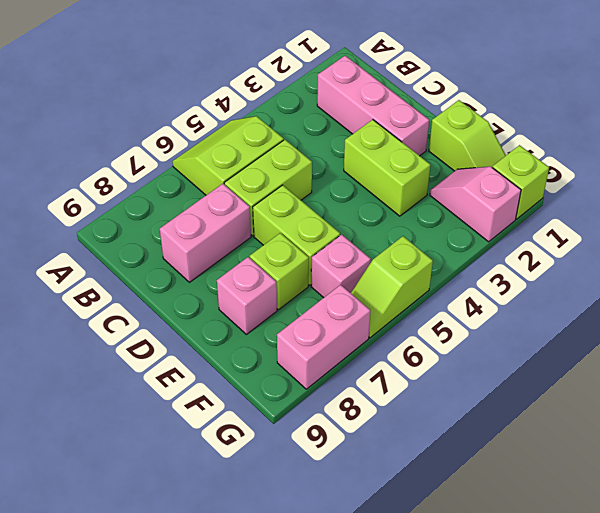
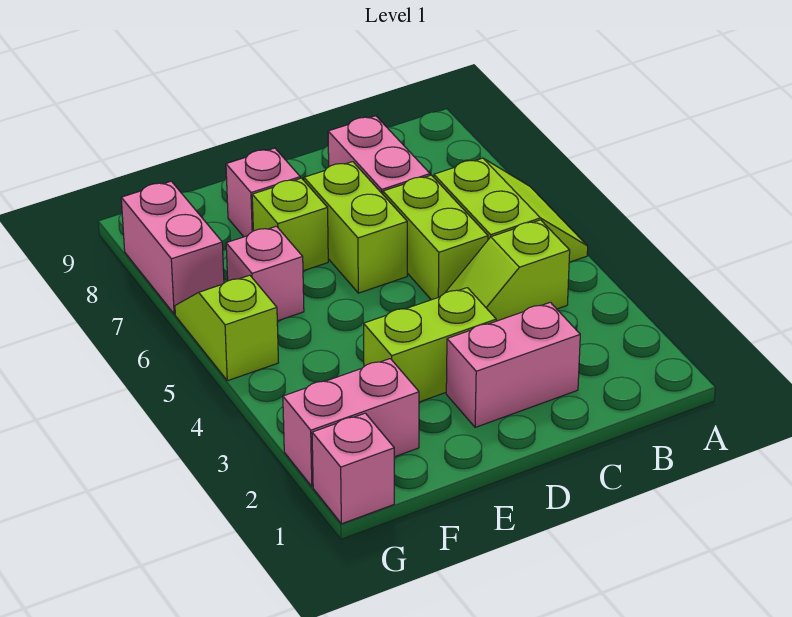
pink brick B2:D2 level 1 -> pink brick C2:D2 level 1
lime brick D6:E6 level 1 -> lime brick D6:D7 level 1
lime slope E1:F1 level 1 top E -> lime slope B4:C4 level 1 top B
pink slope F2:G2 level 1 top G -> pink brick F2:G2 level 1
lime brick G1 level 1 -> pink brick G1 level 1

